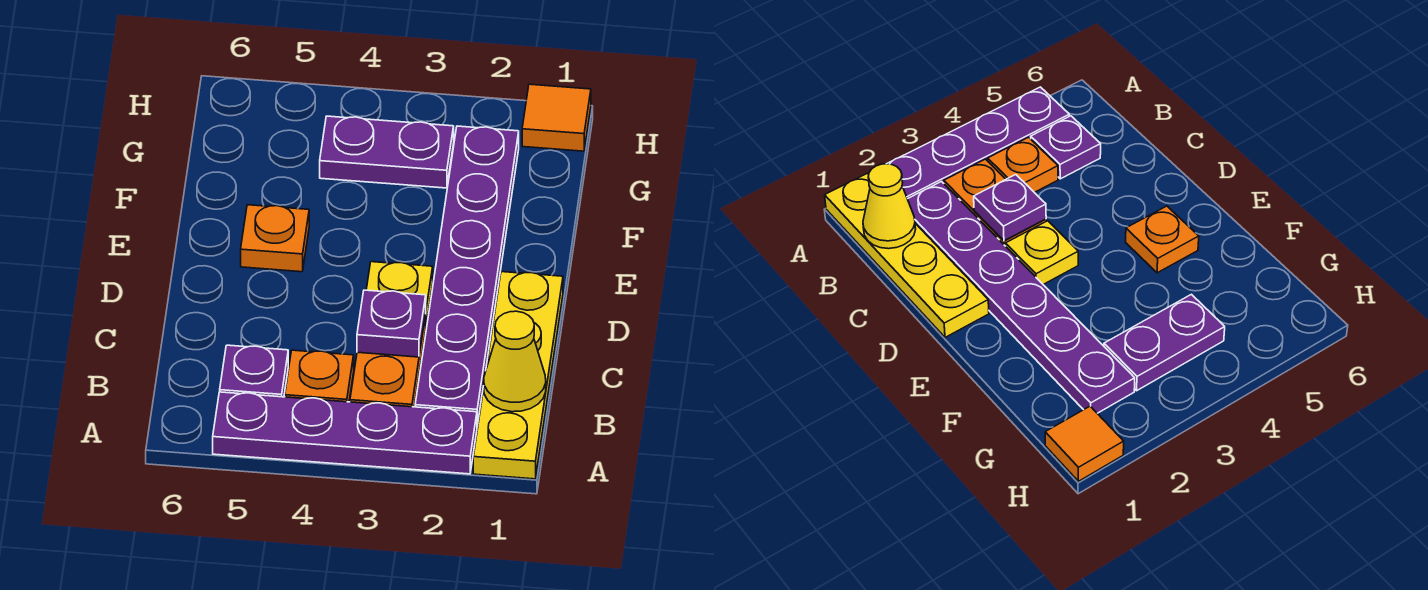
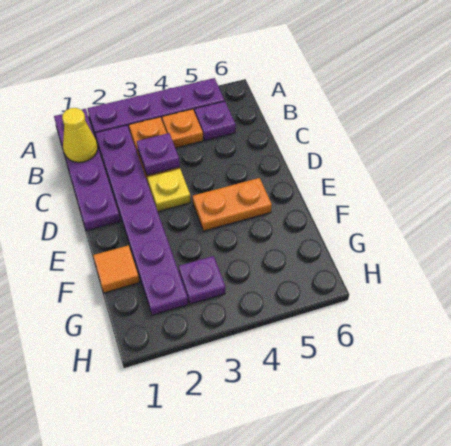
yellow plate A1:D1 level 1 -> purple plate A1:D1 level 1
orange plate E5 level 1 -> orange plate E4:E5 level 1
purple plate G3:G4 level 1 -> purple plate G3 level 1
orange tile H1 level 1 -> orange tile F1 level 1

